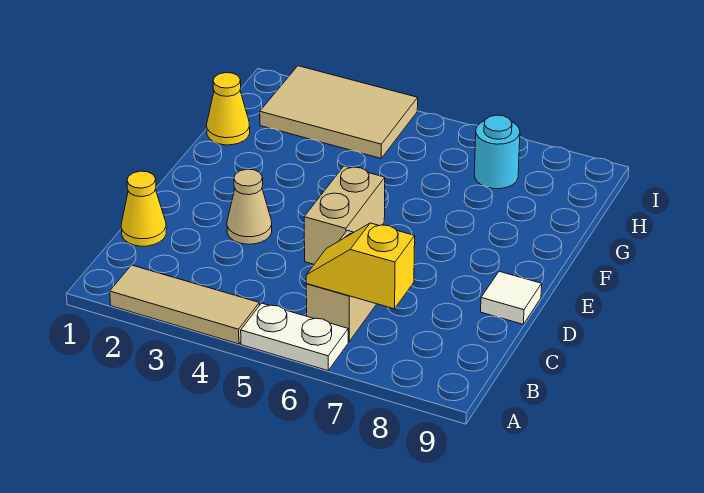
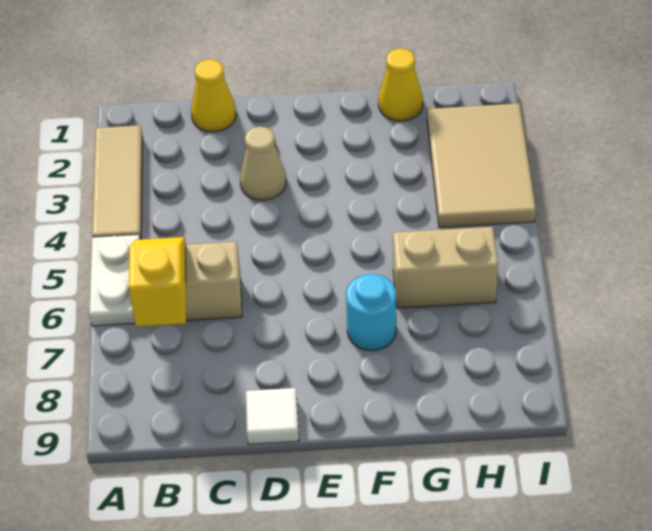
tan brick D5:E5 level 1 -> tan brick G6:H6 level 1
cyan round brick H7 level 1 -> cyan round brick F7 level 1

